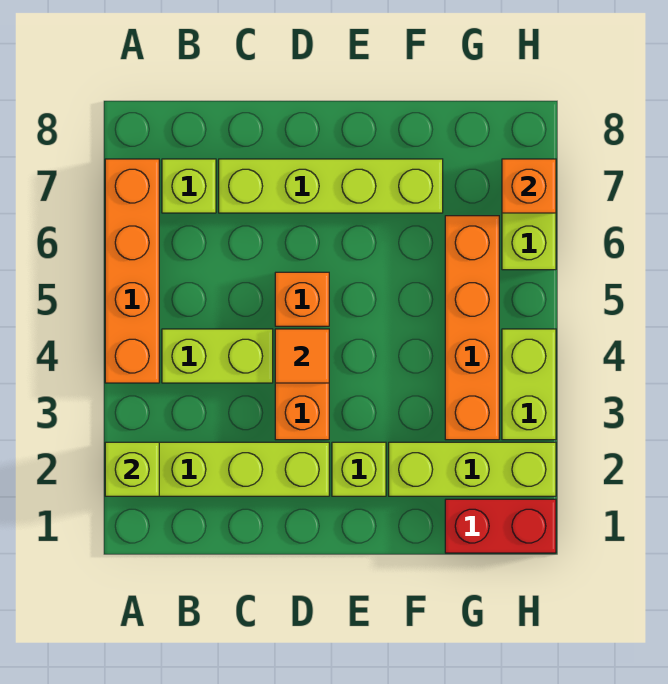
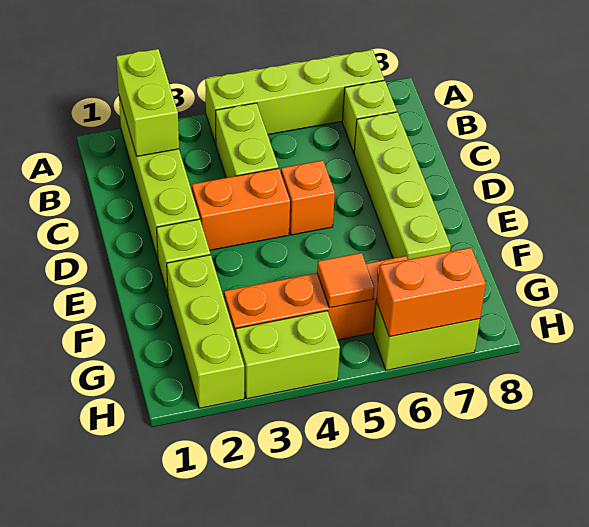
lime brick A2 level 2 -> lime brick A2:B2 level 2
orange brick A4:A7 level 1 -> lime brick A4:A7 level 1
orange tile D4 level 2 -> orange tile G5 level 2
red brick G1:H1 level 1 -> none
orange brick H7 level 2 -> orange brick H6:H7 level 2

